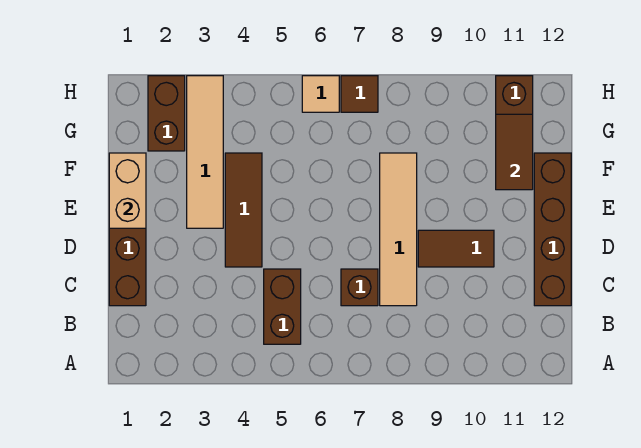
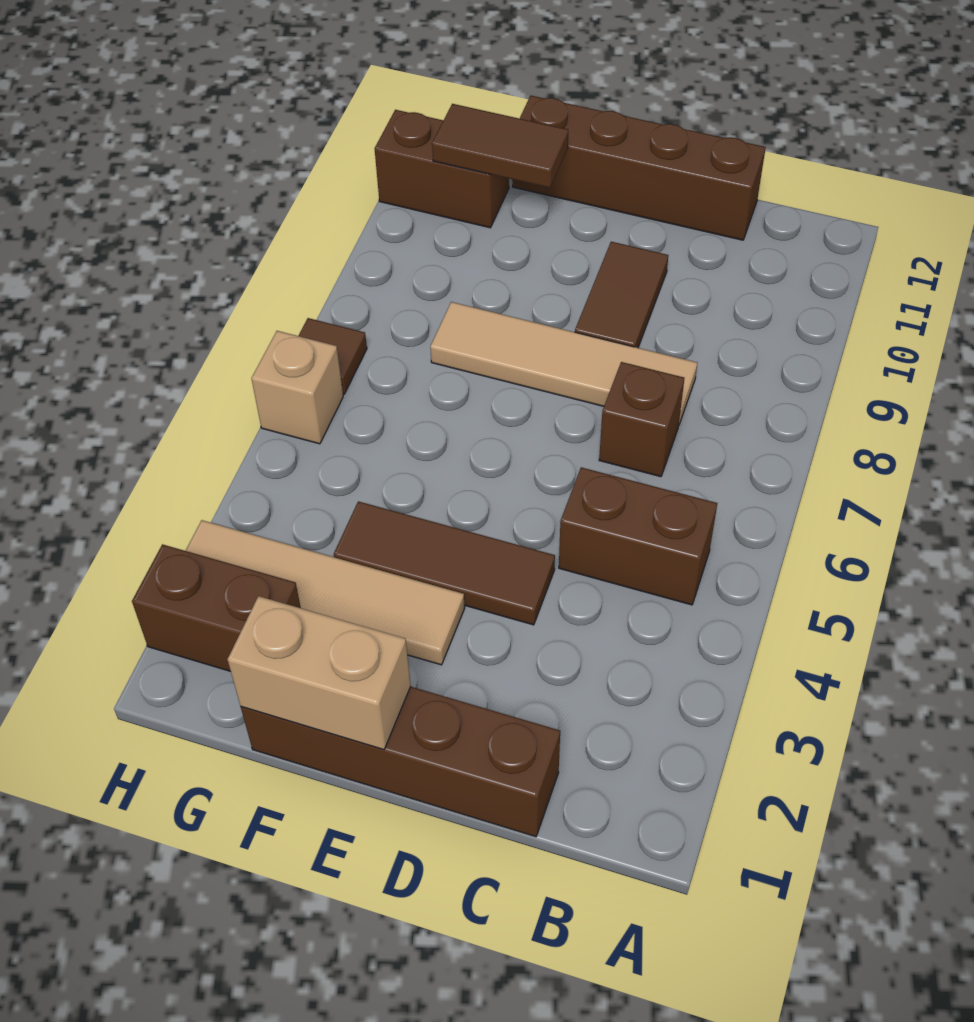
tan tile H6 level 1 -> tan brick H6 level 1

